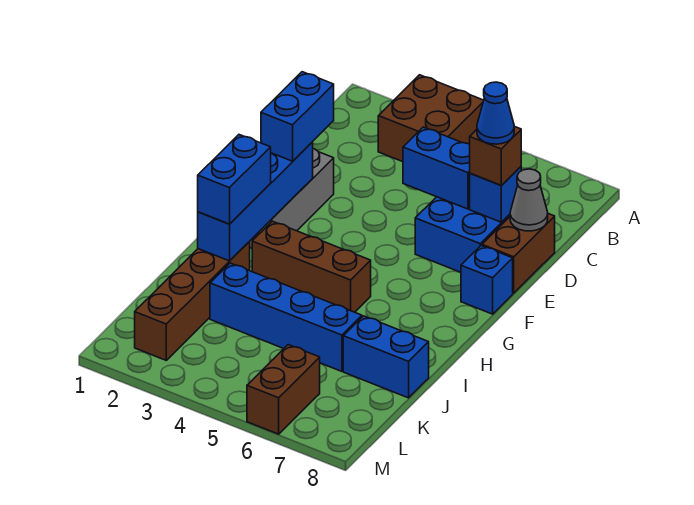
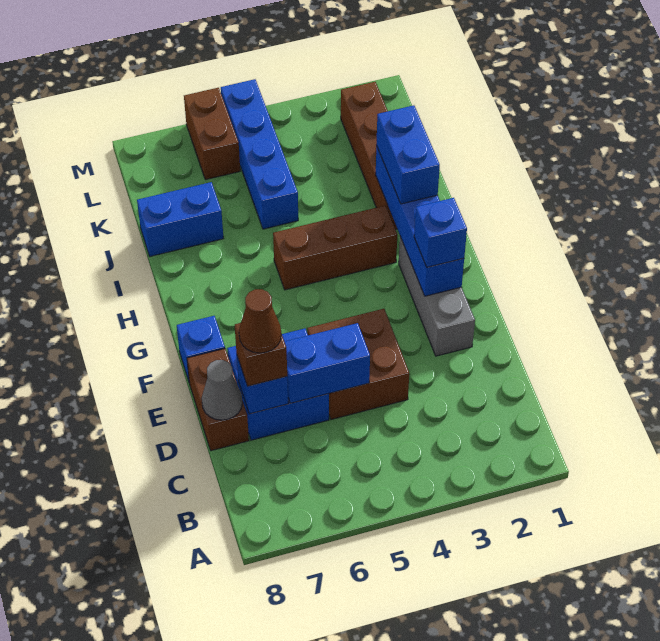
brown brick A3:B4 level 1 -> brown brick D4:E5 level 1
blue cone D7 level 4 -> brown cone D7 level 4
blue brick E2:F2 level 3 -> blue brick F2 level 3
blue brick J3:J6 level 1 -> blue brick J5:M5 level 1

